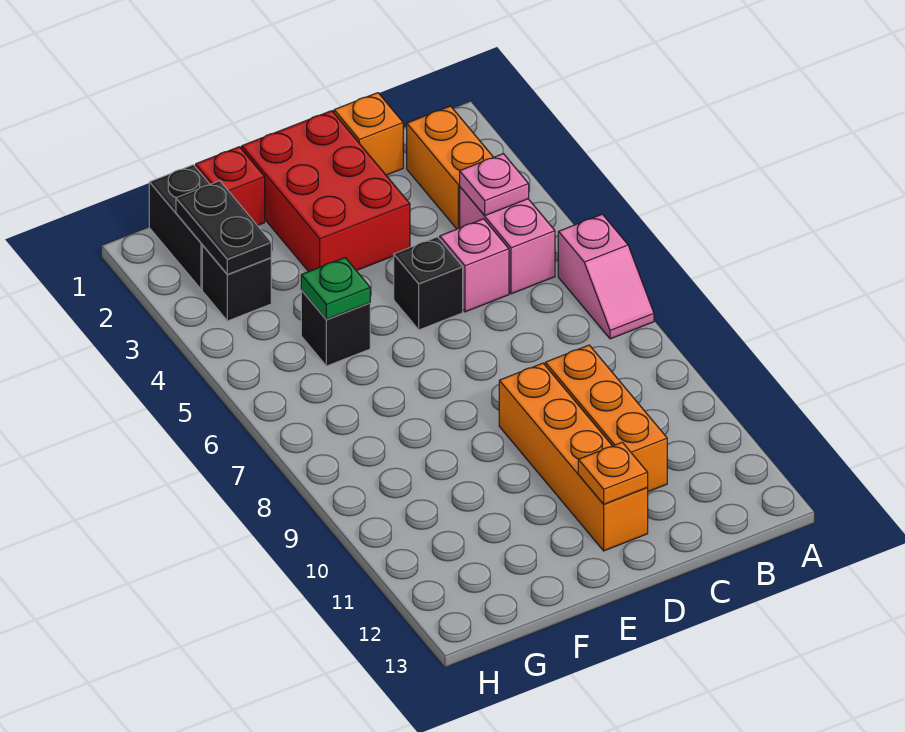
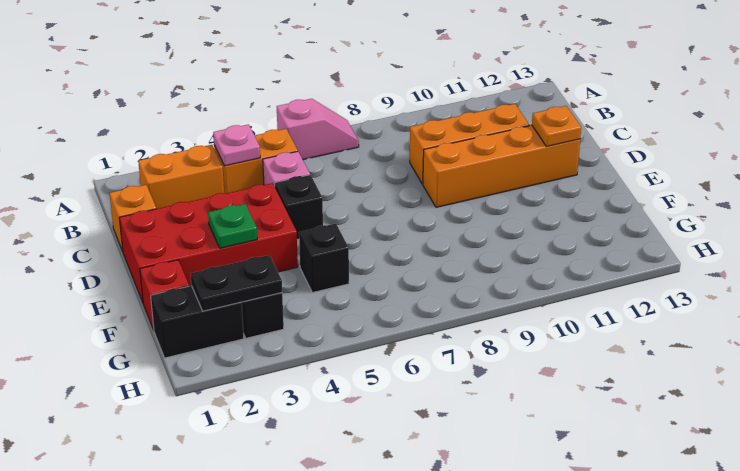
pink brick B4:B5 level 1 -> orange brick B4:B5 level 1
red brick D1:E3 level 1 -> red brick D1:E4 level 1
green plate F5 level 2 -> green plate E3 level 2

